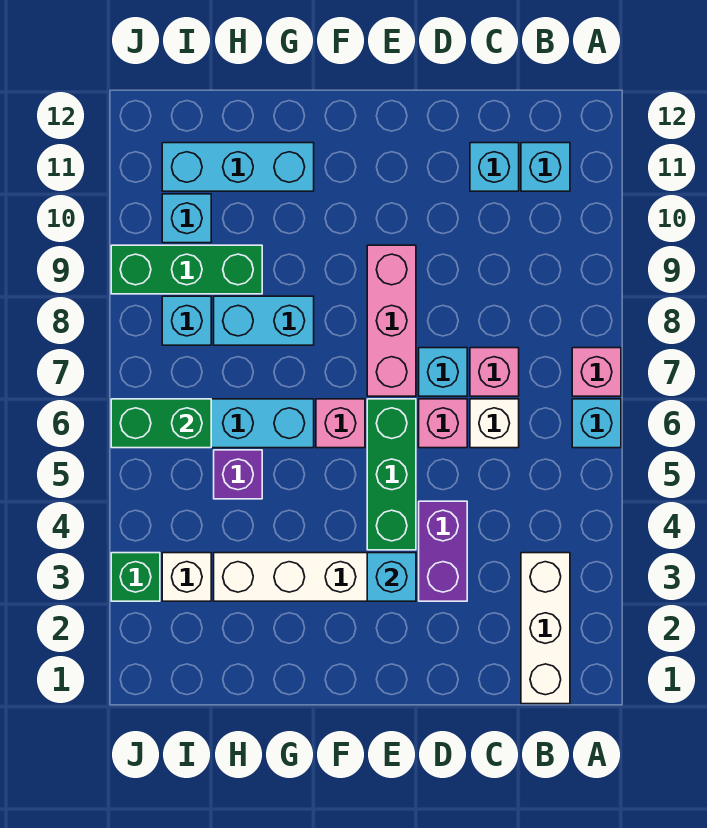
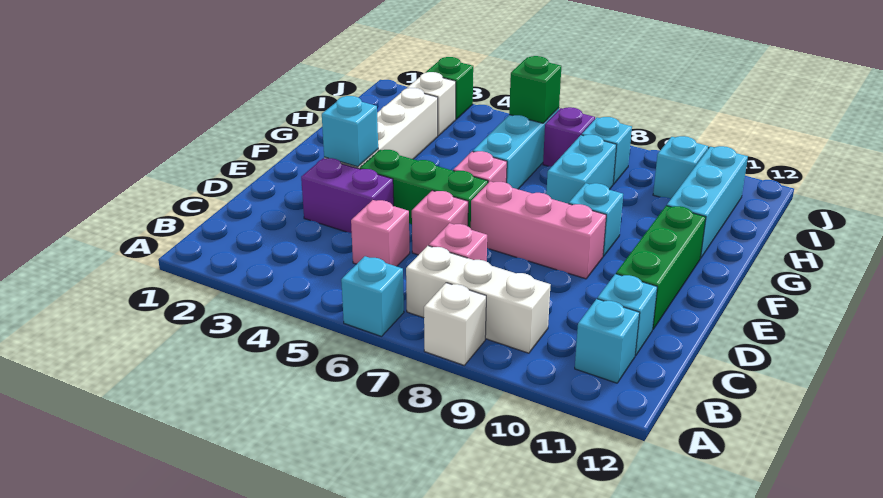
pink brick A7 level 1 -> pink brick C5 level 1
white brick B1:B3 level 1 -> white brick B7:B9 level 1
white brick C6 level 1 -> white brick A8 level 1
cyan brick D7 level 1 -> cyan brick F9 level 1
purple brick H5 level 1 -> purple brick I7 level 1
green brick H9:J9 level 1 -> green brick D11:F11 level 1
green brick I6:J6 level 2 -> green brick I6 level 2

